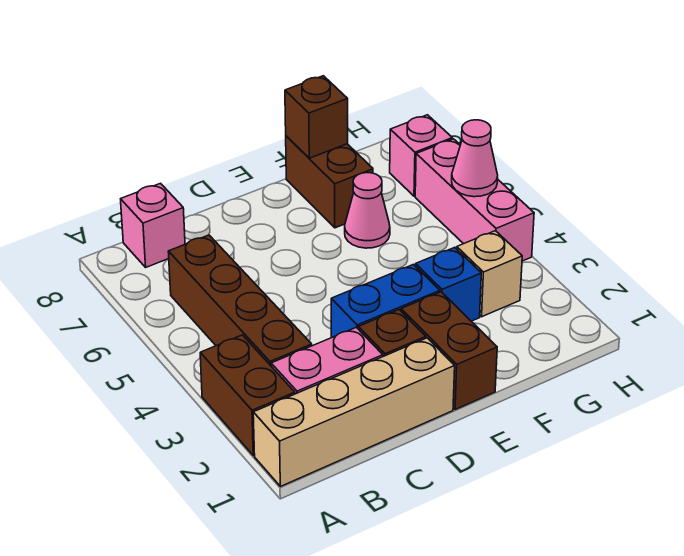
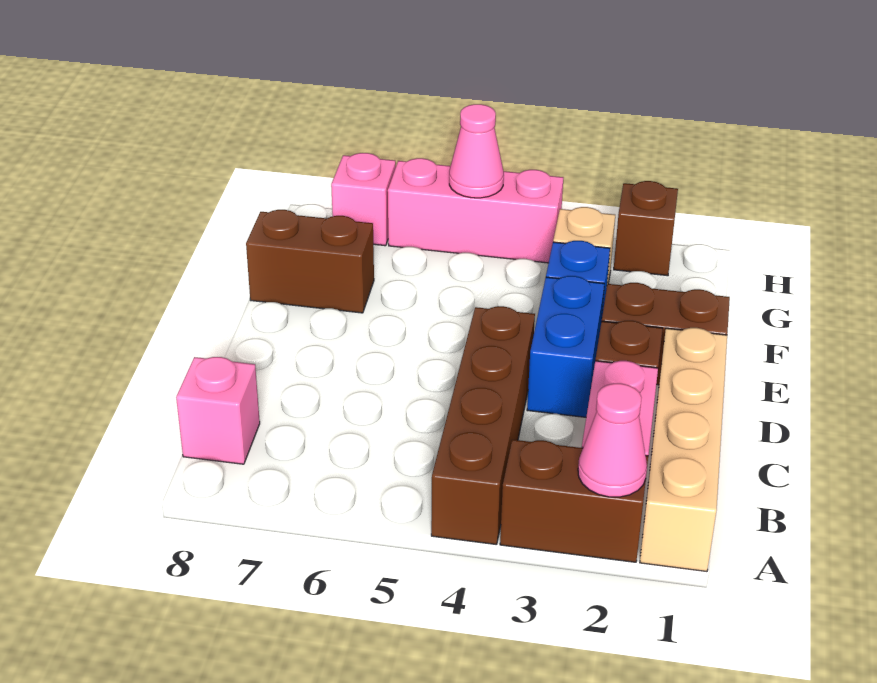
brown brick B3:B6 level 1 -> brown brick A4:D4 level 1
pink cone F6 level 1 -> pink cone A2 level 2
brown brick F8 level 2 -> brown brick H2 level 1

